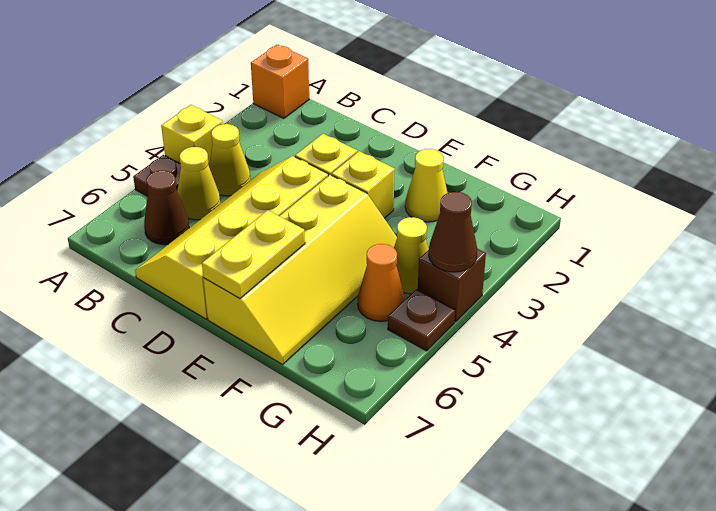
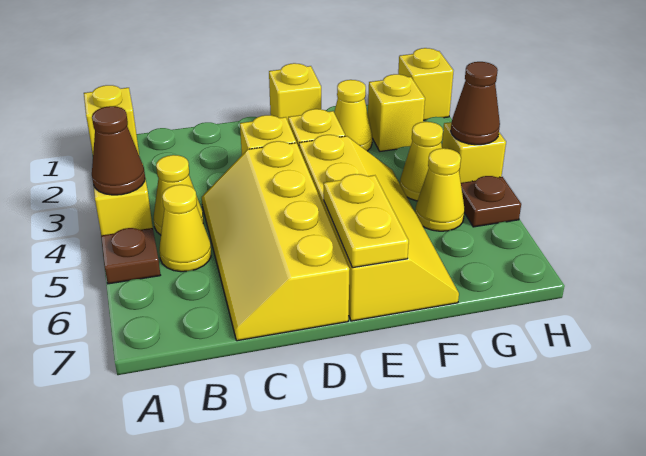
orange brick A1 level 1 -> yellow brick A1 level 1
brown cone B6 level 1 -> brown cone A4 level 2
none -> yellow brick E1 level 1
none -> yellow brick G2 level 1
orange cone G5 level 1 -> yellow cone G5 level 1
none -> yellow brick H1 level 1
brown brick H4 level 1 -> yellow brick H4 level 1

